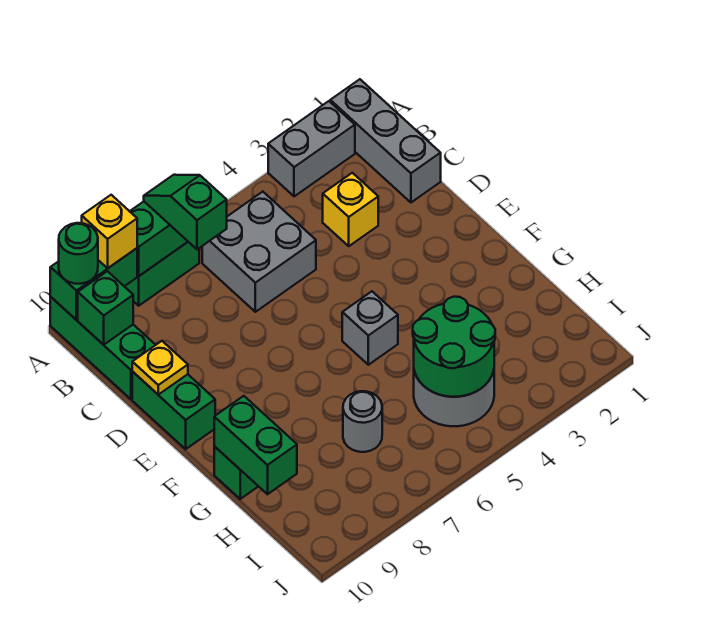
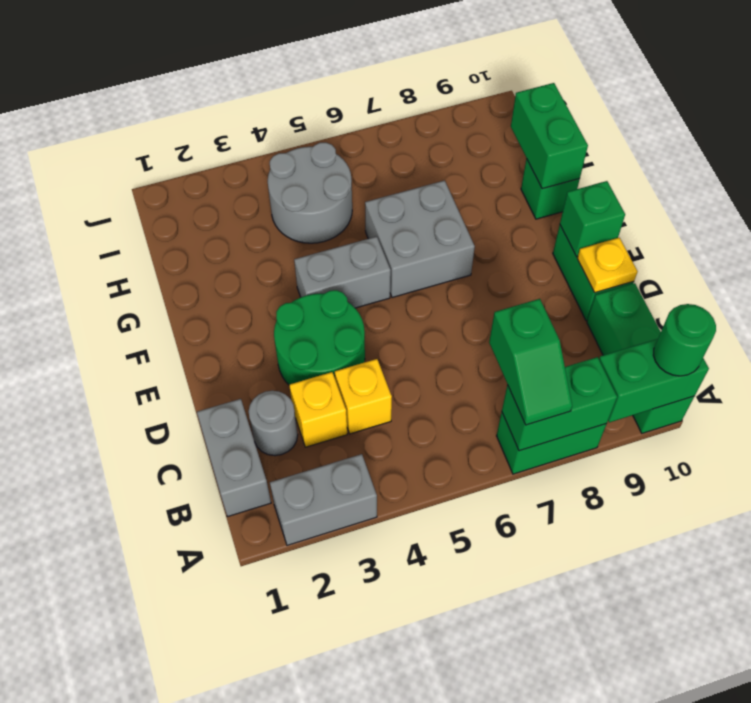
grey brick A1:C1 level 1 -> grey brick B1:C1 level 1
yellow brick A9 level 3 -> yellow brick C4 level 1
grey brick B5:C6 level 1 -> grey brick F6:G7 level 1
green brick B10 level 2 -> green brick E10 level 2
grey brick F5 level 1 -> grey brick F4:F5 level 1
green round brick H4:I5 level 2 -> green round brick D3:E4 level 1
grey round brick H7 level 1 -> grey round brick C2 level 1

